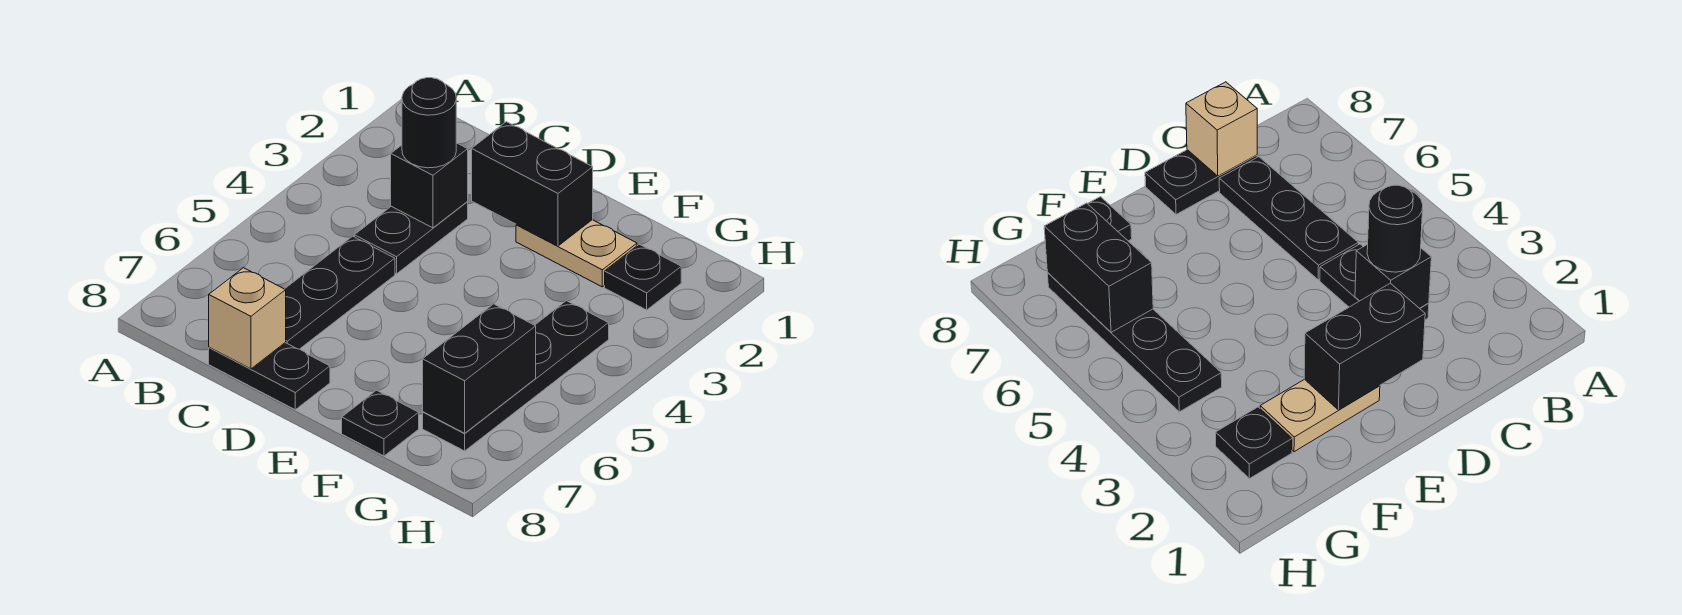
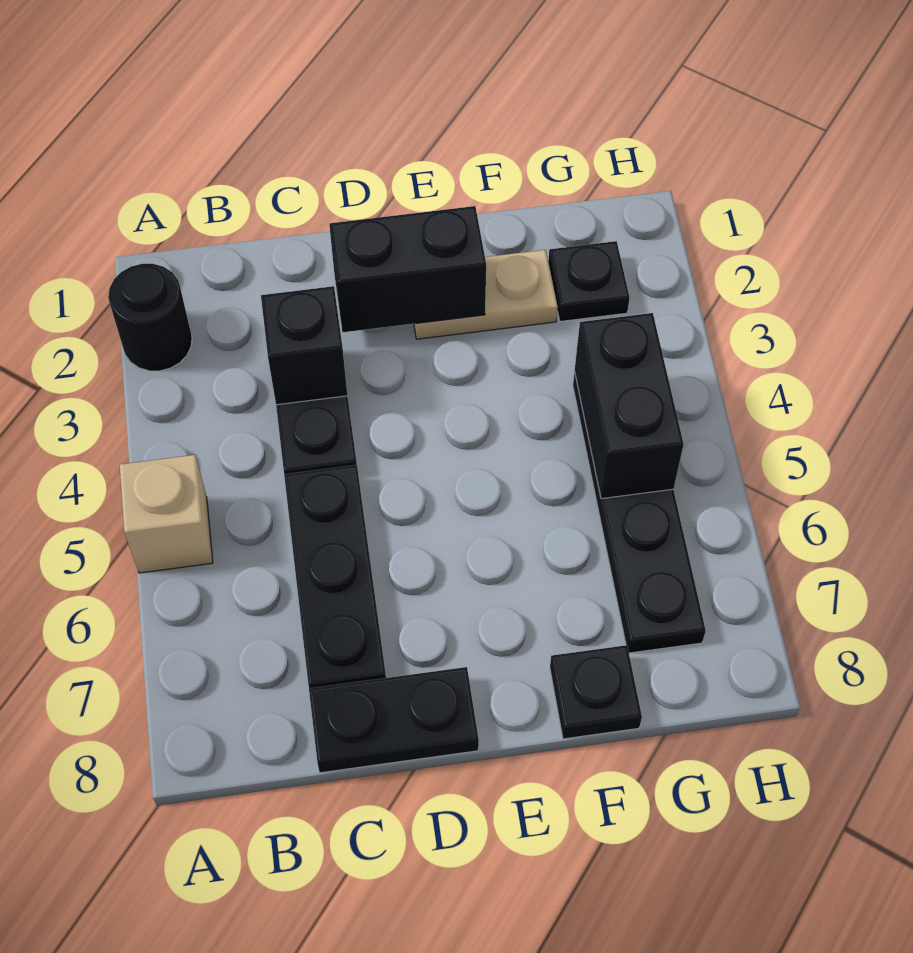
black round brick C3 level 3 -> black round brick A2 level 1
tan brick C8 level 2 -> tan brick A5 level 1
black brick G6:G7 level 2 -> black brick G4:G5 level 2

